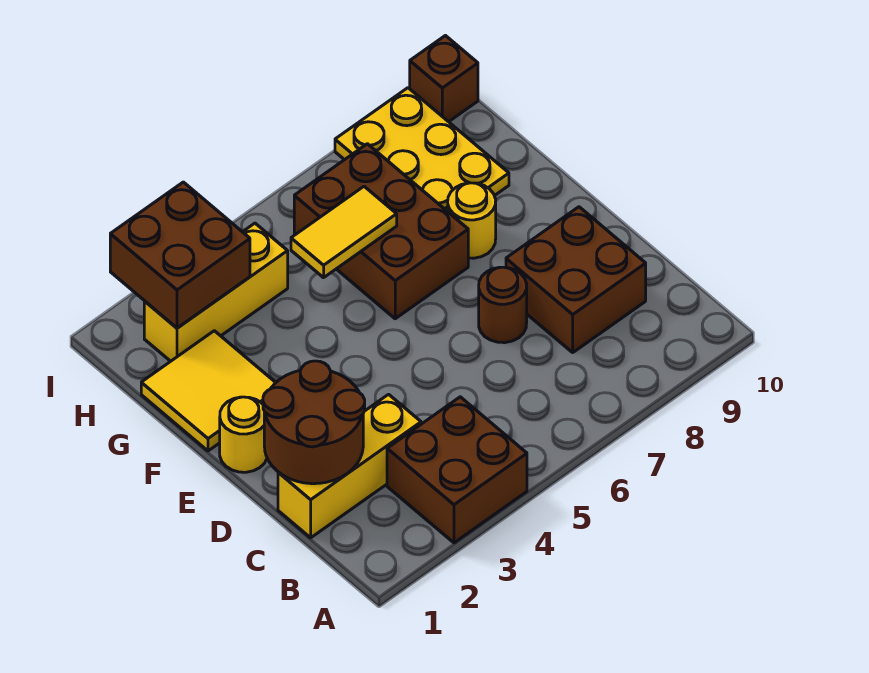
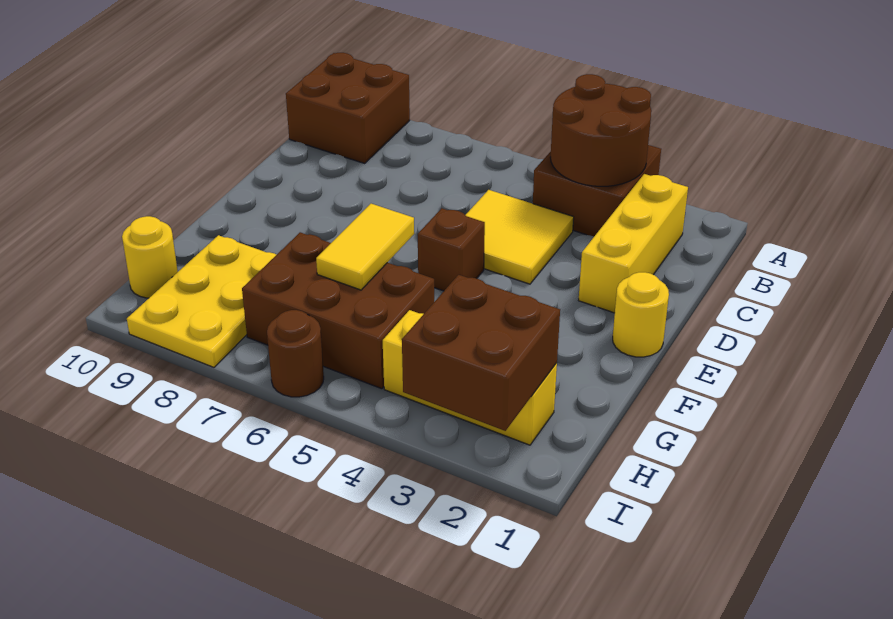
yellow brick C1:C3 level 1 -> yellow brick B2:D2 level 1
brown round brick C1:D2 level 2 -> brown round brick A3:B4 level 2
brown brick C8:D9 level 1 -> brown brick A9:B10 level 1
brown round brick D7 level 1 -> brown round brick I6 level 1
yellow tile F1:G2 level 1 -> yellow tile C4:D5 level 1
brown brick F6:H7 level 1 -> brown brick G5:H7 level 1
yellow round brick F8 level 1 -> yellow round brick H10 level 1
yellow tile G5:G6 level 2 -> yellow tile F6:G6 level 2
brown brick I10 level 1 -> brown brick E5 level 1

